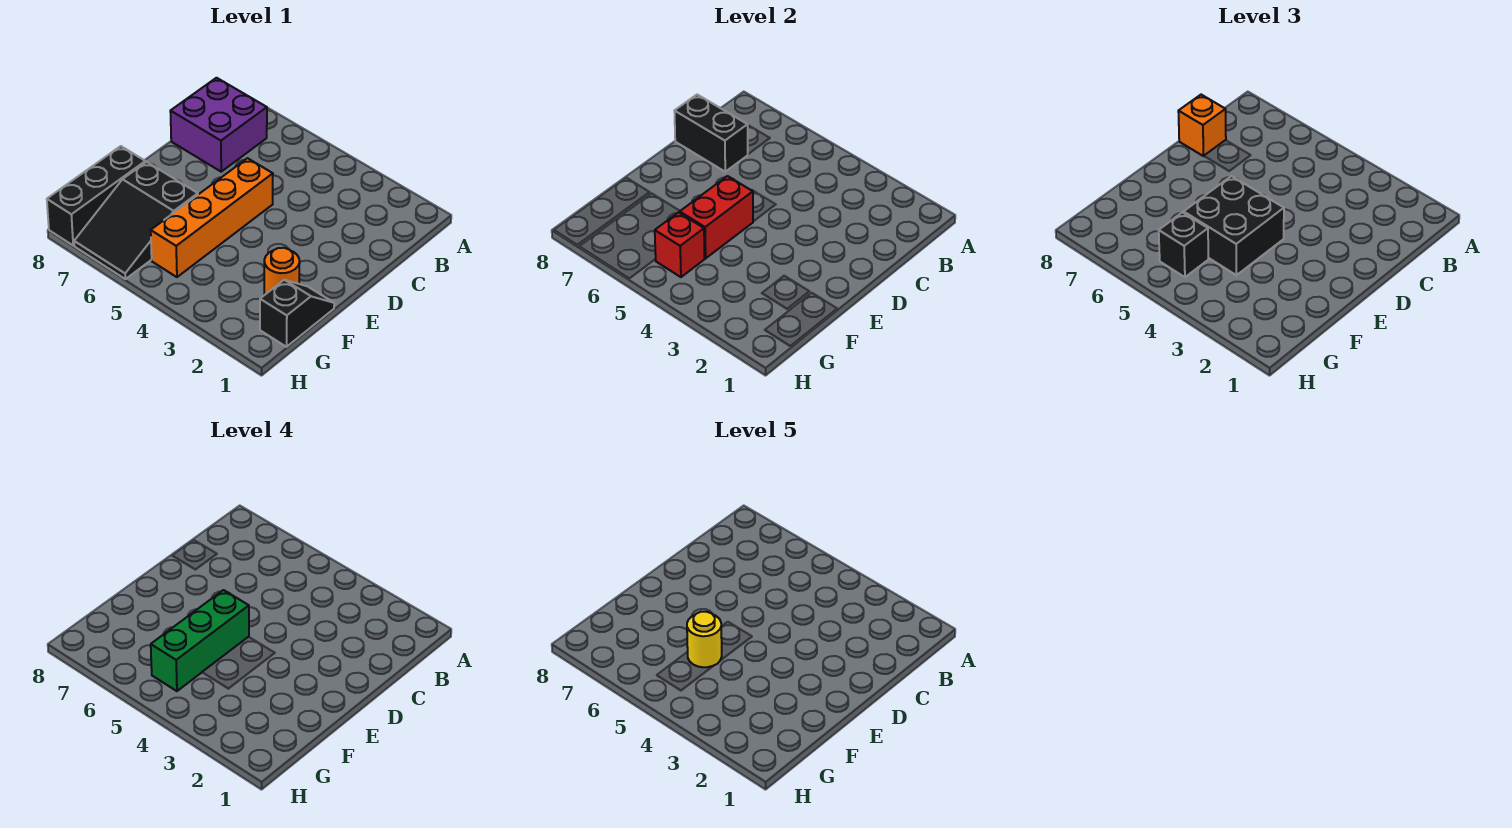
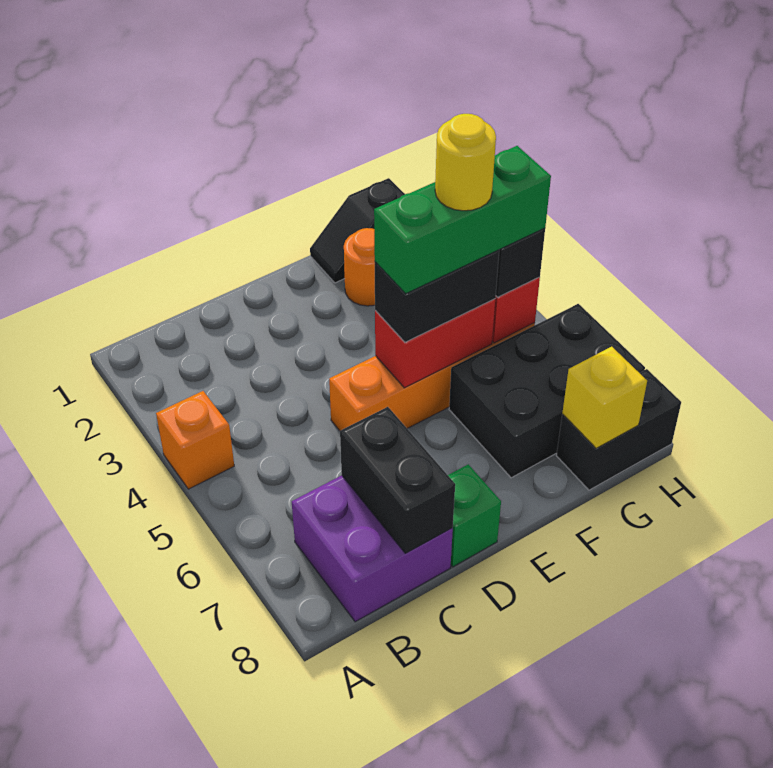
orange brick C8 level 3 -> orange brick A4 level 1
none -> green brick D8 level 1
black brick E4:F5 level 3 -> black brick E5:F5 level 3
black slope F6:H7 level 1 top F -> black brick F6:H7 level 1
black brick F8:H8 level 1 -> black brick G8:H8 level 1
none -> yellow brick G8 level 2

